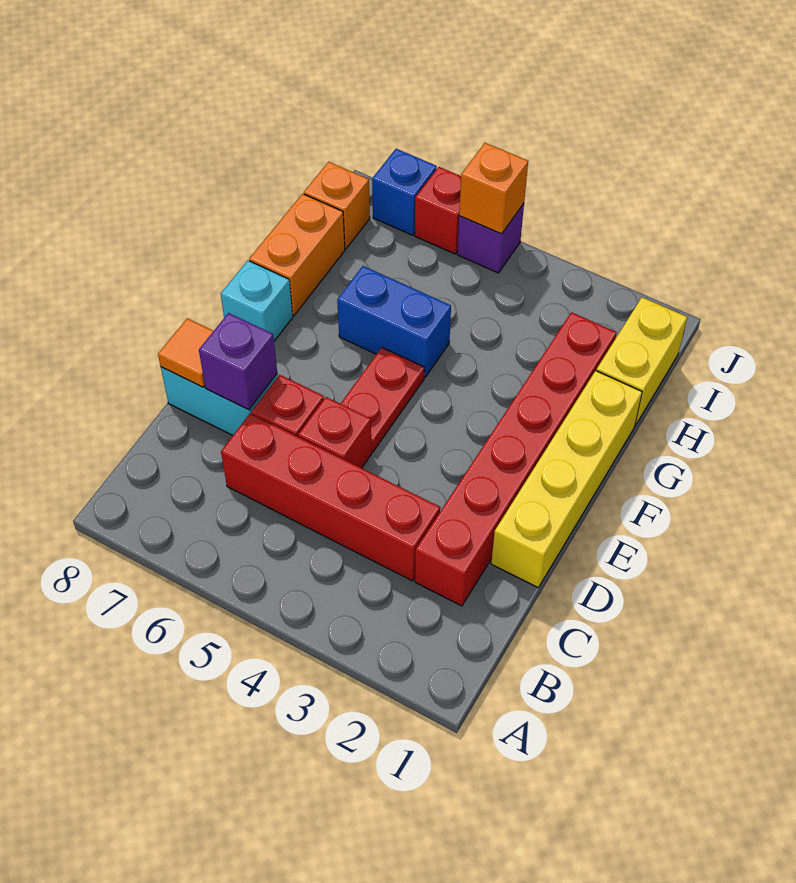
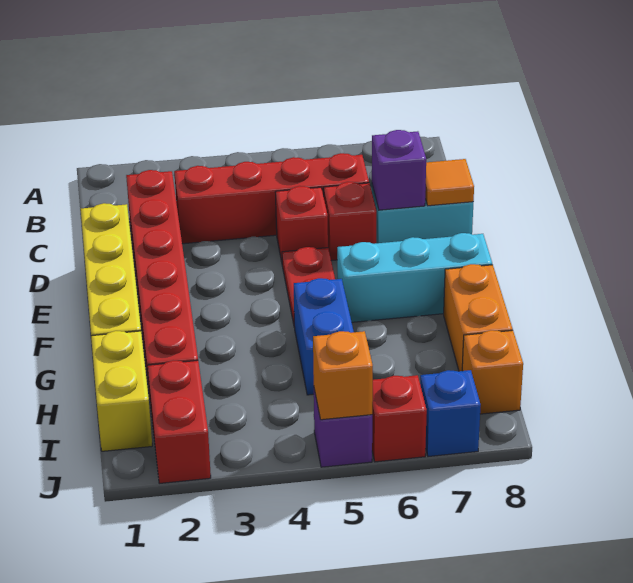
cyan brick F8 level 1 -> cyan brick F6:F8 level 1
blue brick G5:G6 level 1 -> blue brick G5:H5 level 1
none -> red brick I2:J2 level 1

